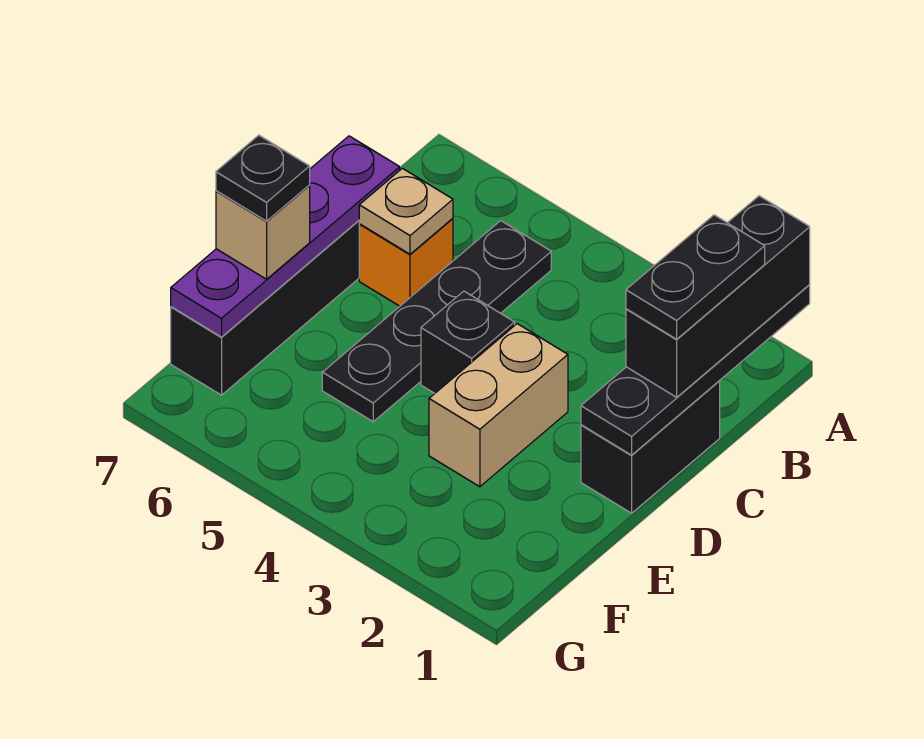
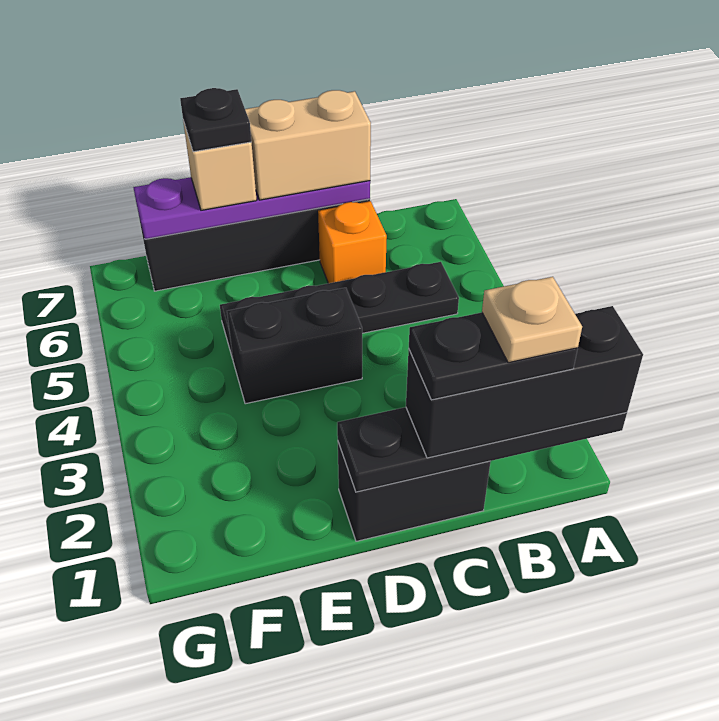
tan plate C6 level 2 -> tan plate B1 level 5
tan brick D3:E3 level 1 -> tan brick C7:D7 level 3
black brick D4 level 1 -> black brick D4:E4 level 1

